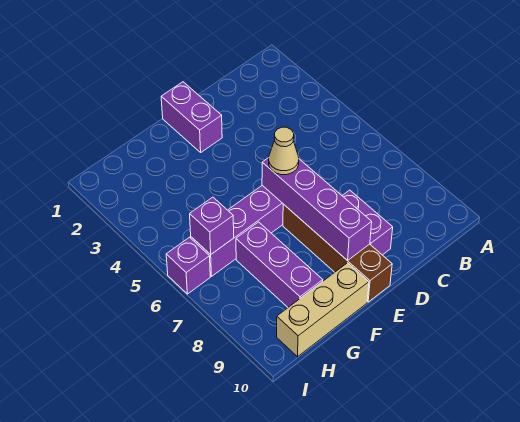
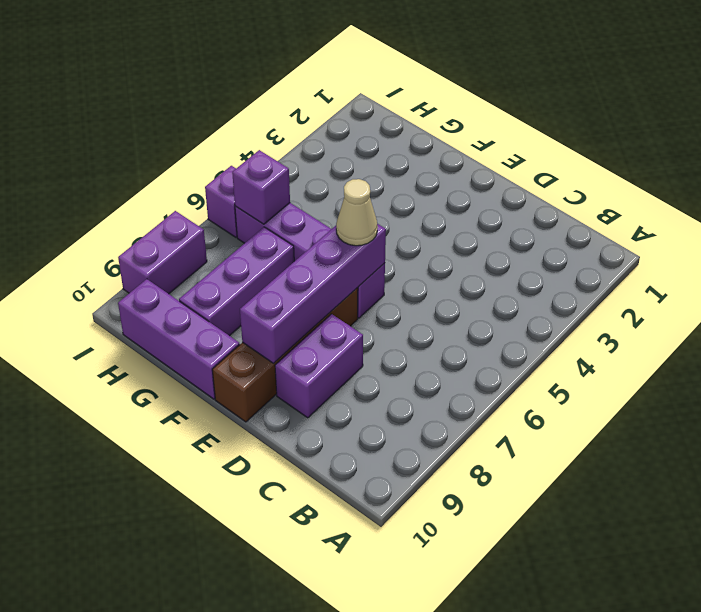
purple brick E1:E2 level 1 -> purple brick I8:I9 level 1
tan brick F10:H10 level 1 -> purple brick F10:H10 level 1

